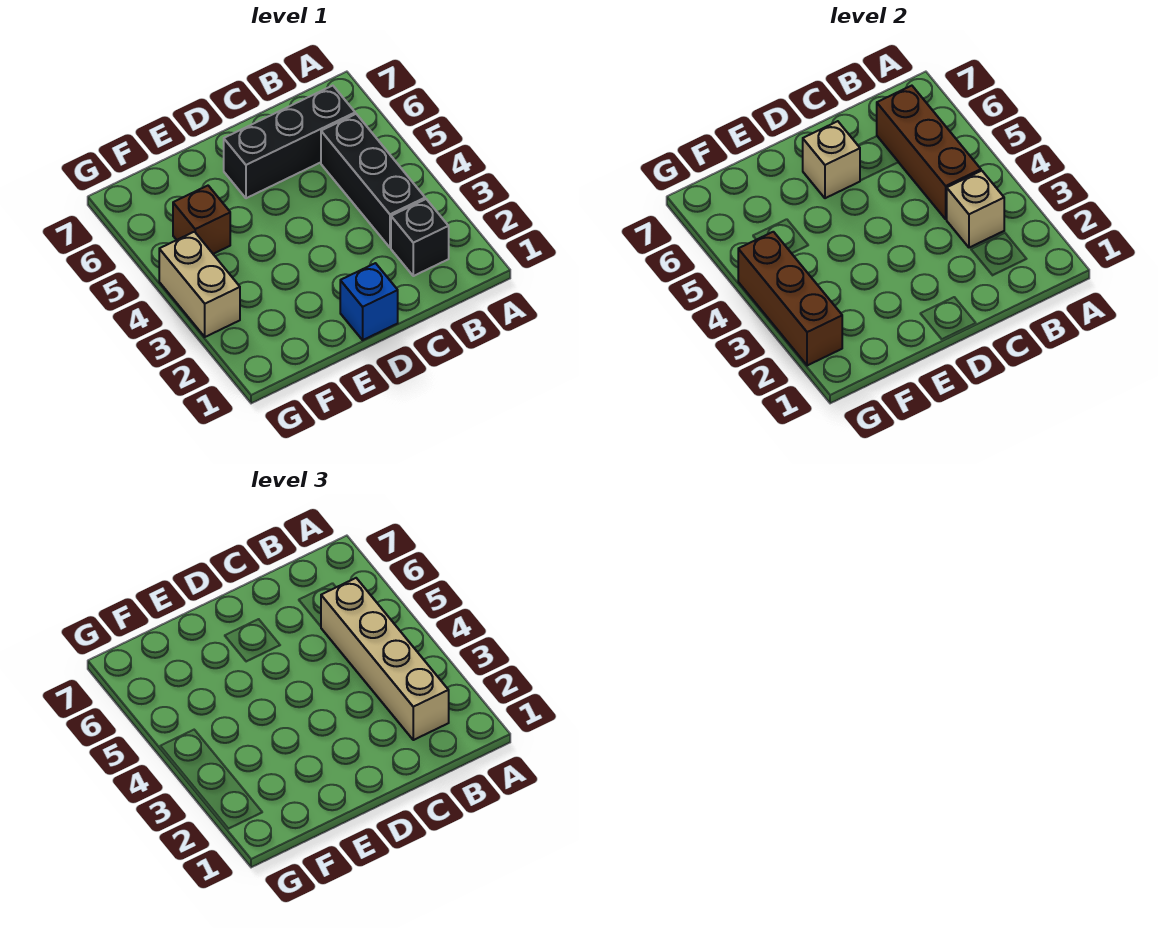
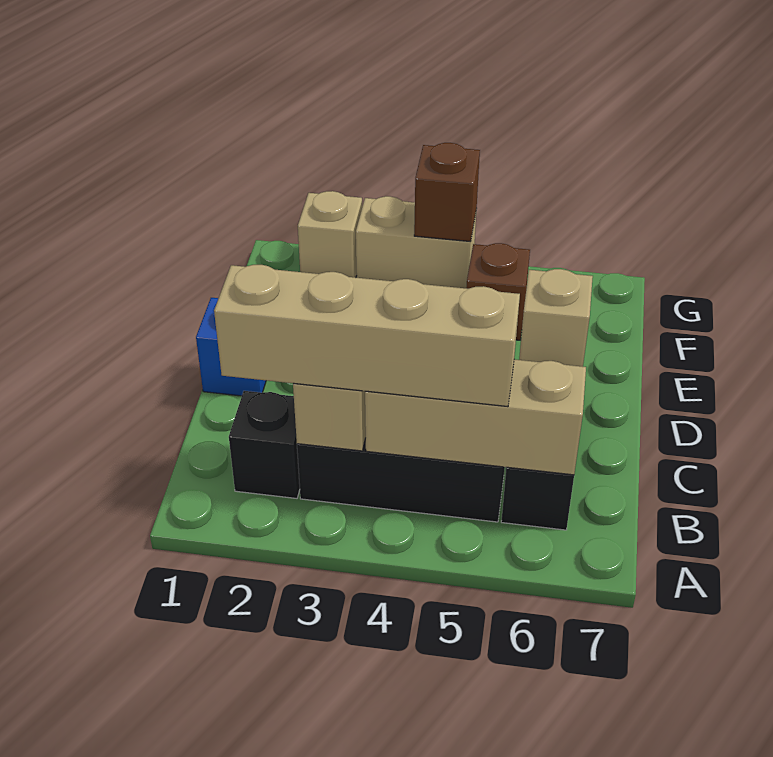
brown brick B4:B6 level 2 -> tan brick B4:B6 level 2
none -> tan brick G2 level 1
brown brick G2:G4 level 2 -> brown brick G4 level 2

